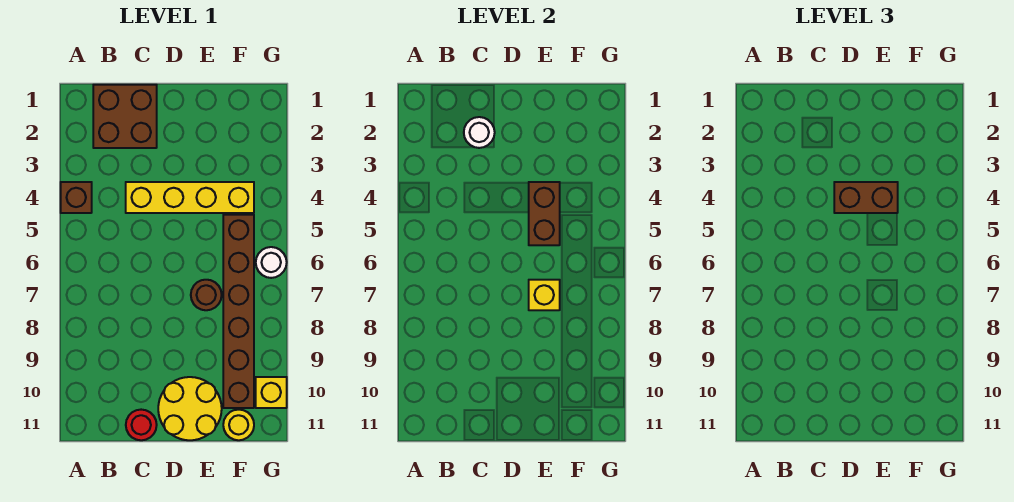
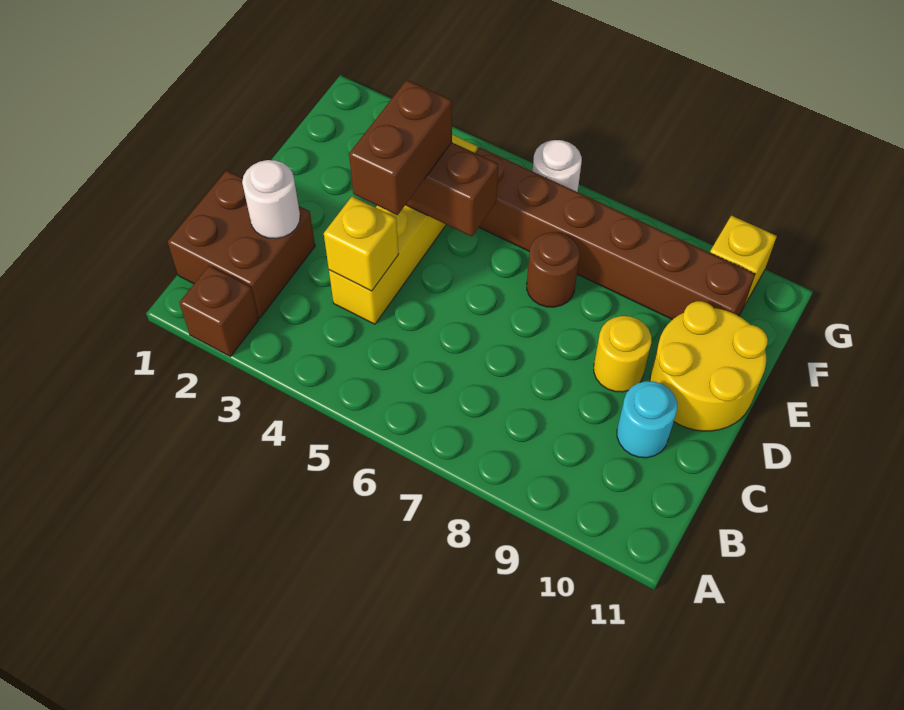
brown brick A4 level 1 -> brown brick A2 level 1
none -> cyan round brick C10 level 1
red round brick C11 level 1 -> none
yellow brick E7 level 2 -> yellow brick C4 level 2
yellow round brick F11 level 1 -> yellow round brick D9 level 1

